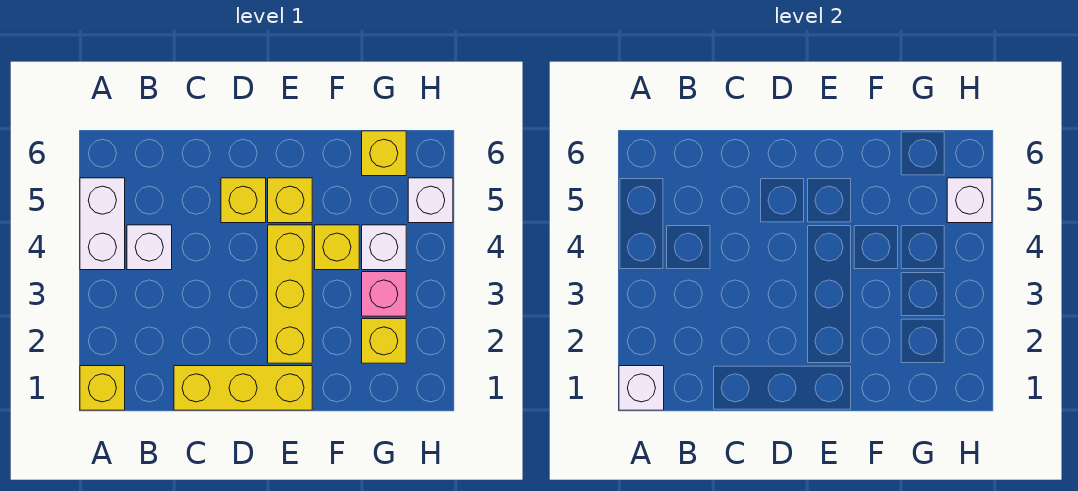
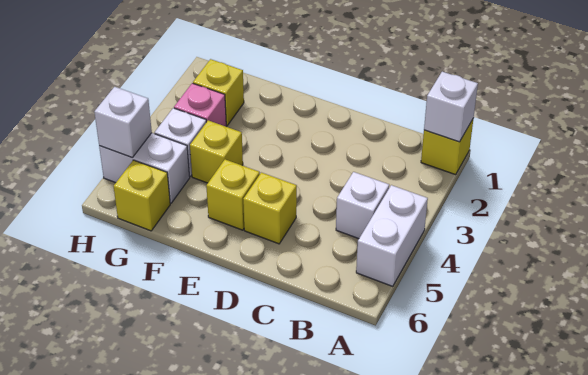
yellow brick C1:E1 level 1 -> none
yellow brick E2:E4 level 1 -> none
white brick H5 level 1 -> white brick G5:H5 level 1

